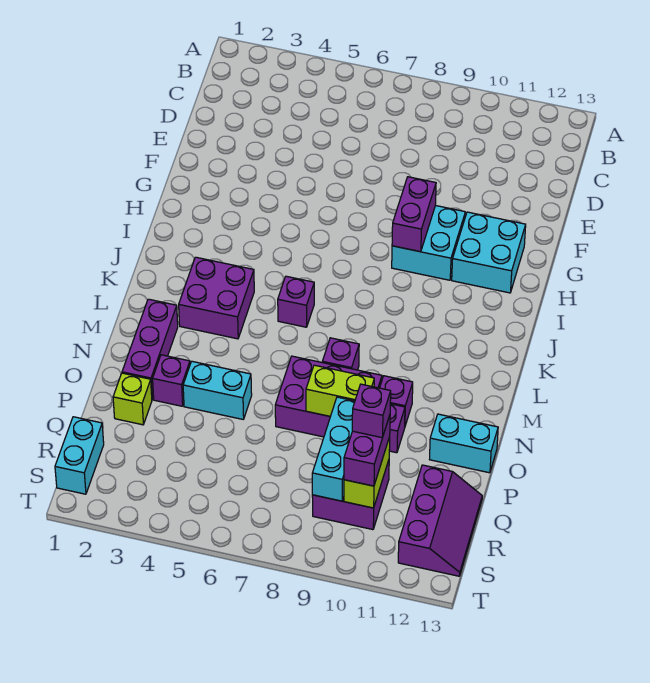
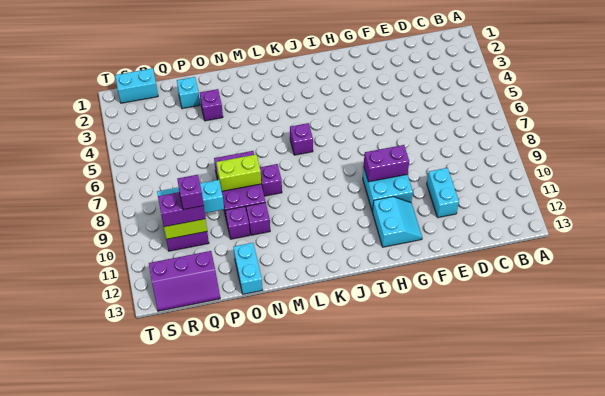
cyan brick G11:H12 level 1 -> cyan slope G11:H12 level 1 top H
purple brick K3:L4 level 1 -> none
purple brick M2:O2 level 1 -> none
cyan brick O4:O5 level 1 -> cyan brick E10:E11 level 1
lime brick O8:O9 level 2 -> lime brick N8:O8 level 2
lime brick P2 level 1 -> cyan brick P2 level 1

